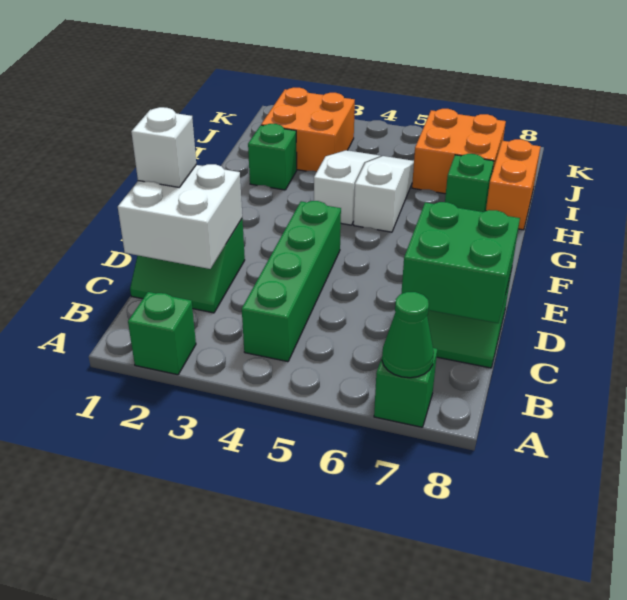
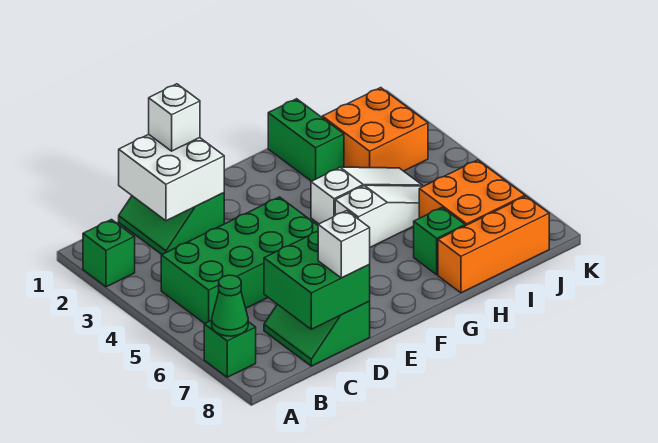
green brick B4:E4 level 1 -> green brick B4:E5 level 1
none -> white brick D8 level 3
green brick H2 level 1 -> green brick H1:H2 level 1
orange brick H8:I8 level 1 -> orange brick H8:J8 level 1

